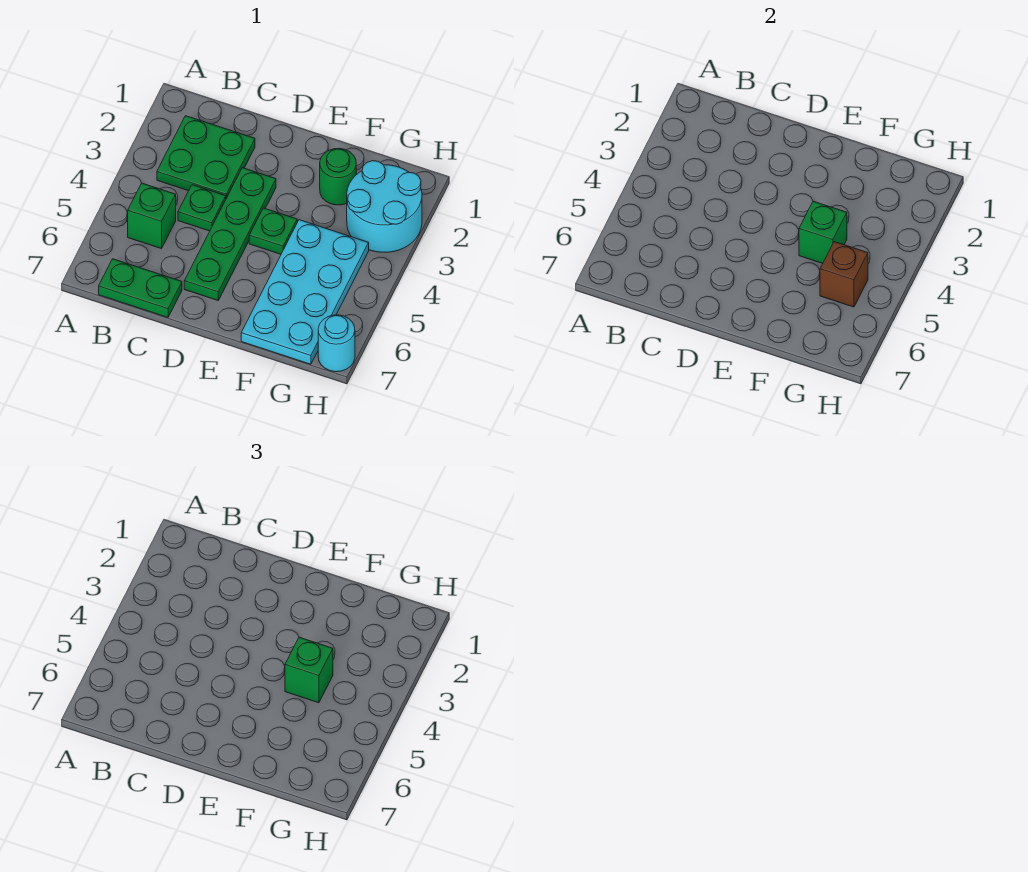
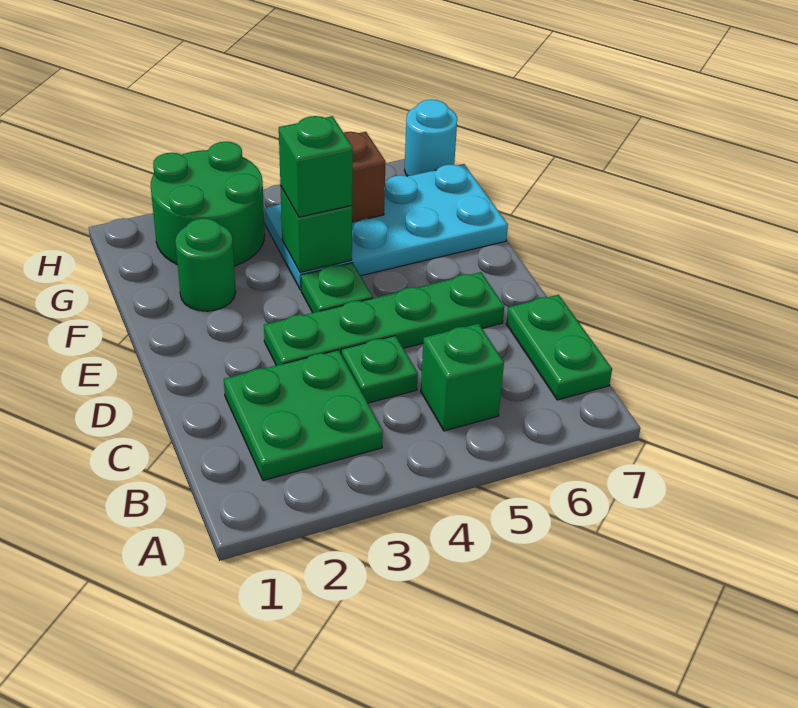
cyan round brick G2:H3 level 1 -> green round brick G2:H3 level 1

